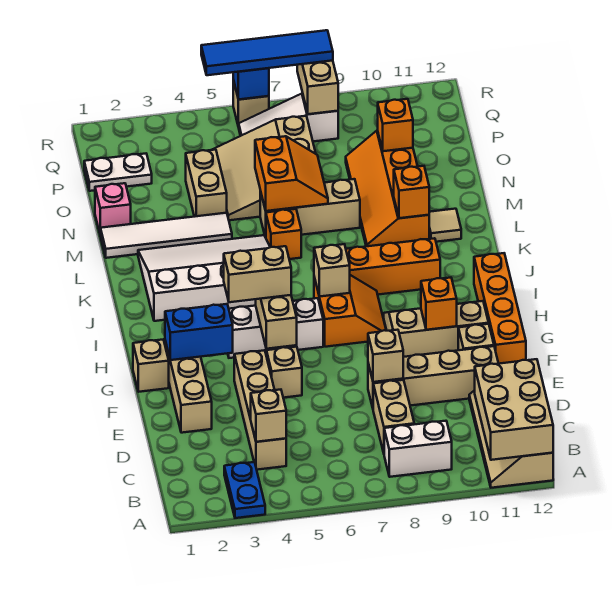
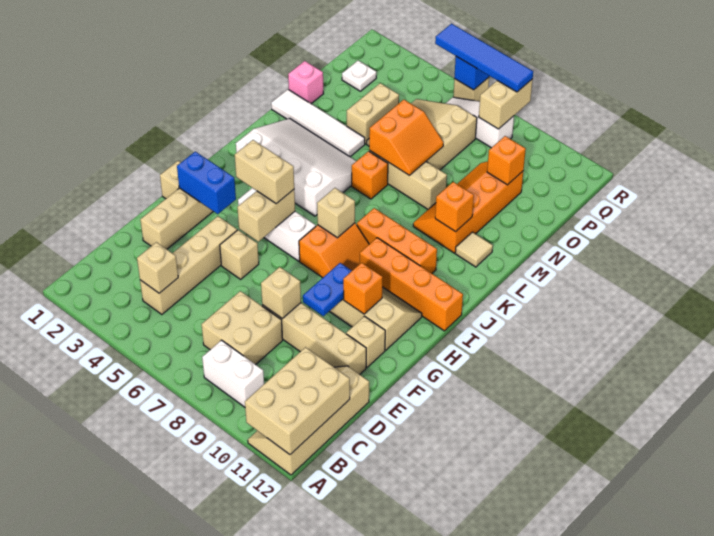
blue plate A3:B3 level 1 -> blue plate F9:G9 level 2
tan brick C8:D8 level 1 -> tan brick C7:D8 level 1
orange brick F12:I12 level 1 -> orange brick I9:I12 level 1
white plate P1:P2 level 1 -> white plate P2 level 1

